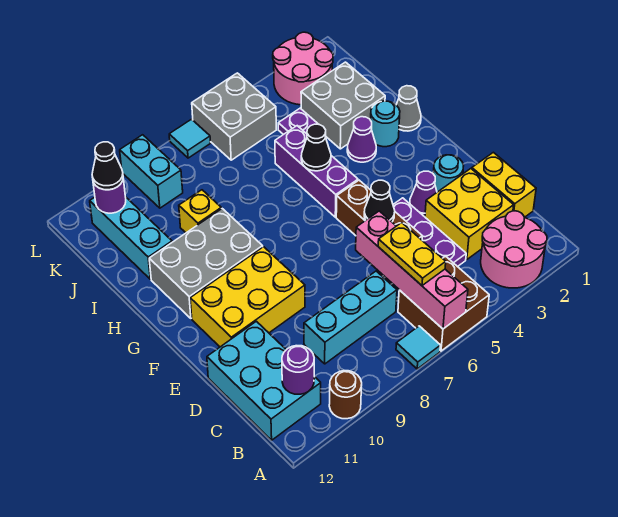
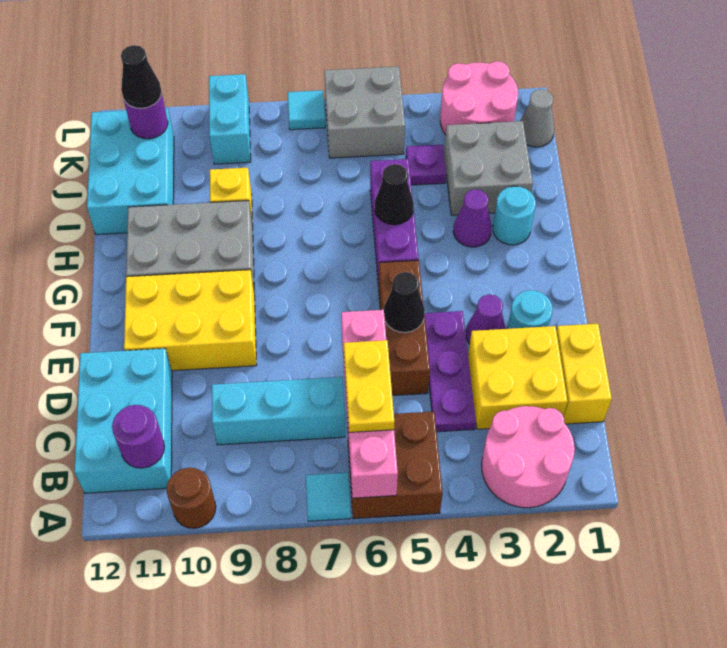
grey cone H1 level 1 -> grey cone K1 level 1
cyan brick I11:K11 level 1 -> cyan brick I11:K12 level 1

